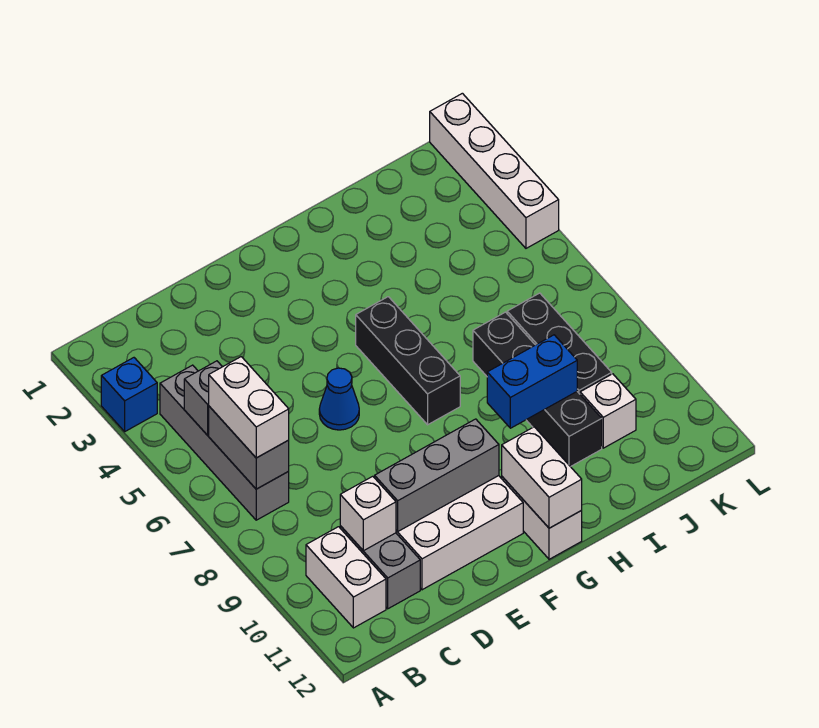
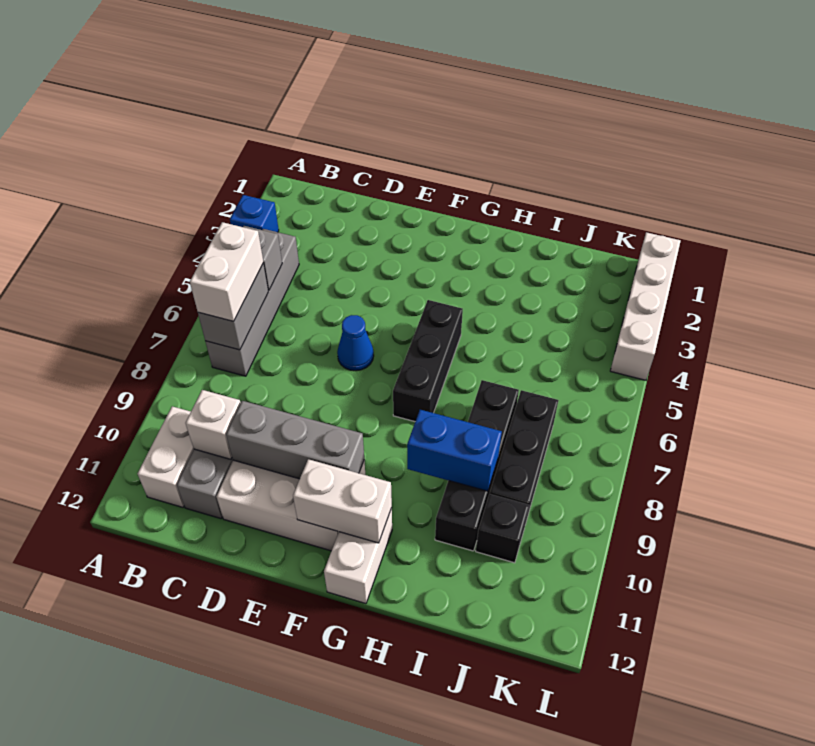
white brick G11:G12 level 2 -> white brick F11:G11 level 2
white brick J10 level 1 -> black brick J10 level 1

